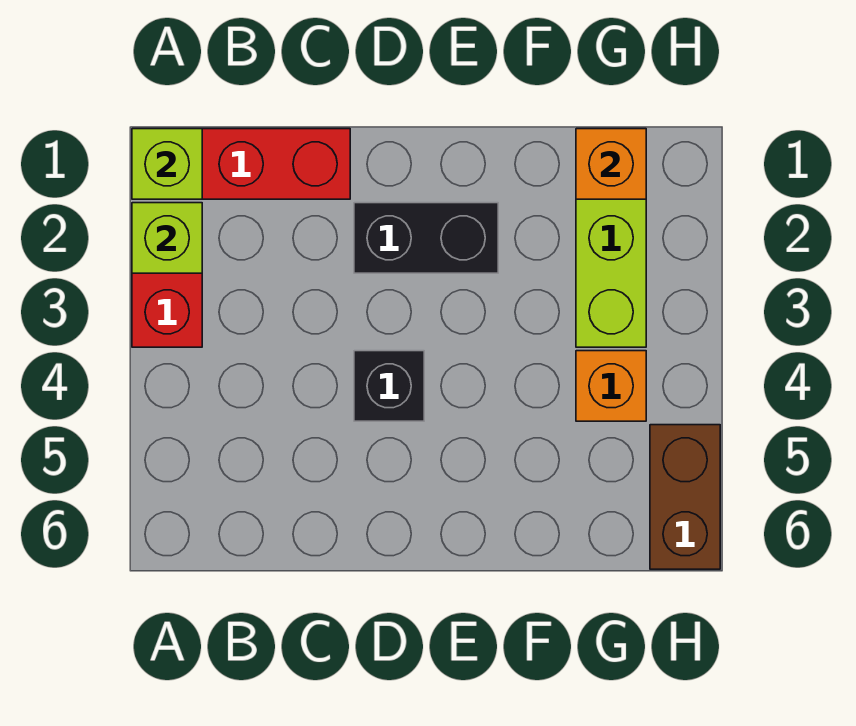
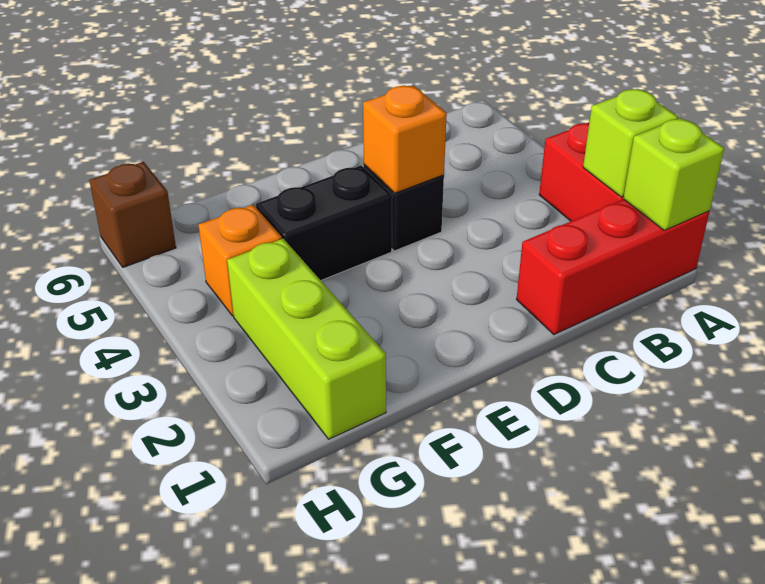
black brick D2:E2 level 1 -> black brick E4:F4 level 1
orange brick G1 level 2 -> orange brick D4 level 2
brown brick H5:H6 level 1 -> brown brick H6 level 1

